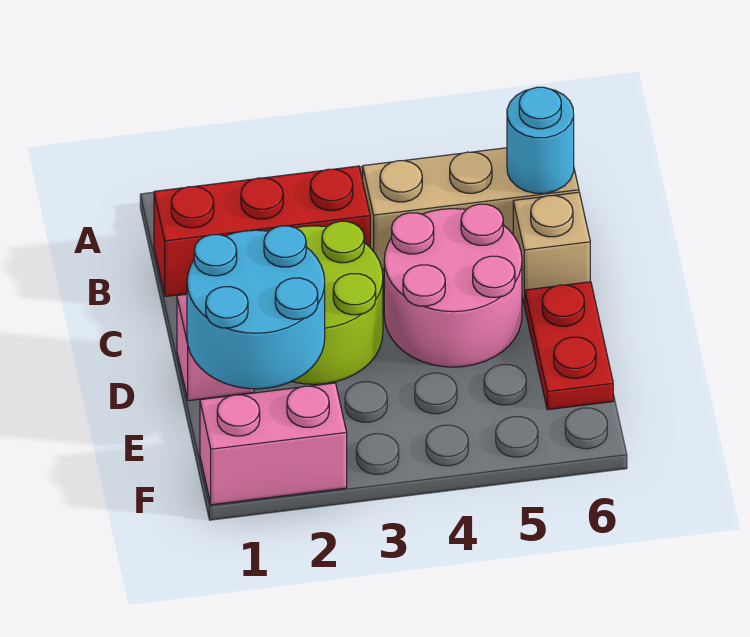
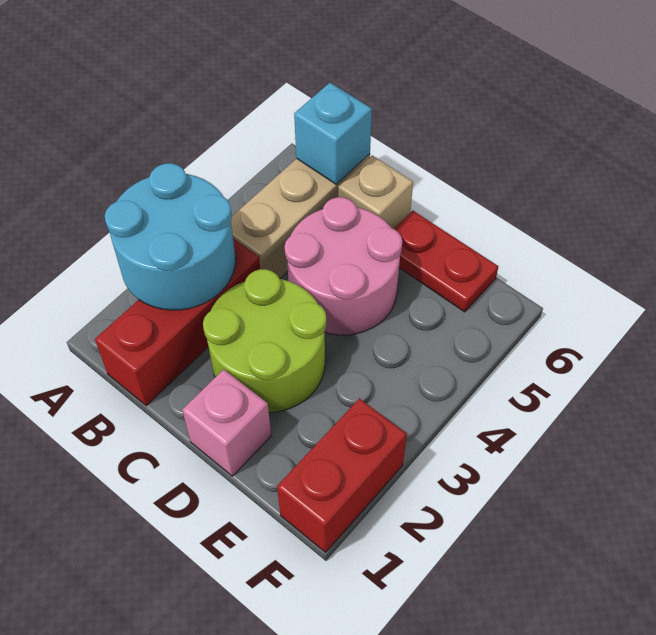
cyan round brick B6 level 2 -> cyan brick B6 level 2
cyan round brick D1:E2 level 2 -> cyan round brick A2:B3 level 2
pink brick F1:F2 level 1 -> red brick F1:F2 level 1

